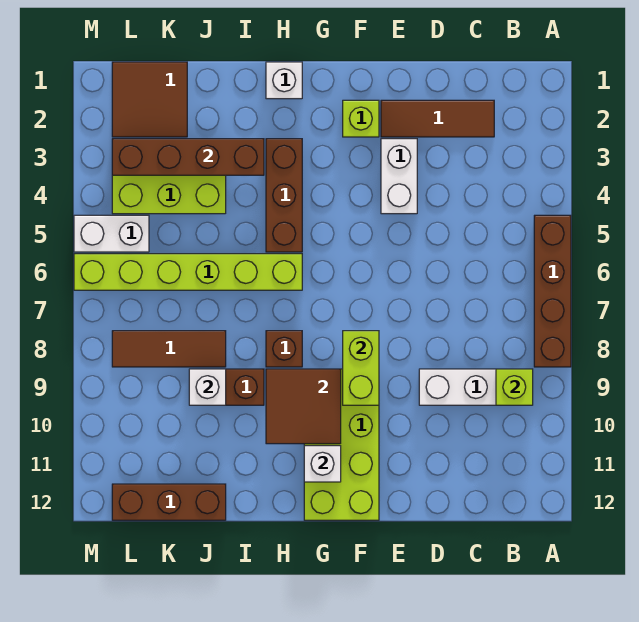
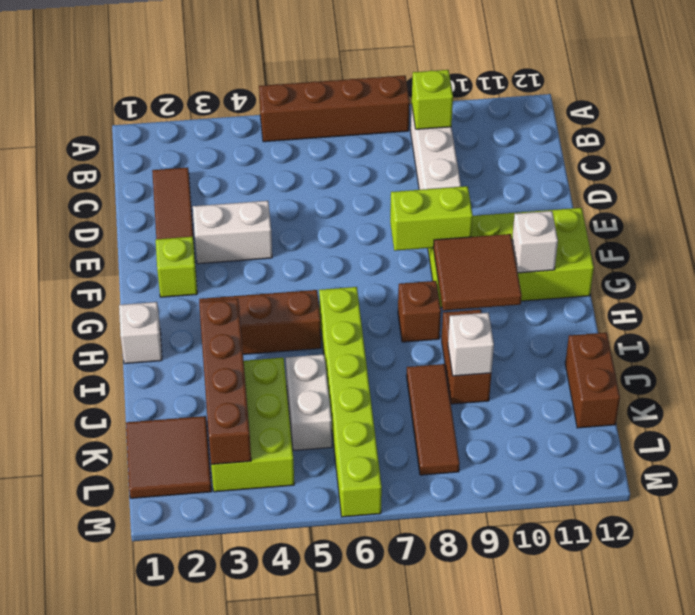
brown brick J12:L12 level 1 -> brown brick J12:K12 level 1
white brick L5:M5 level 1 -> white brick J5:K5 level 1

